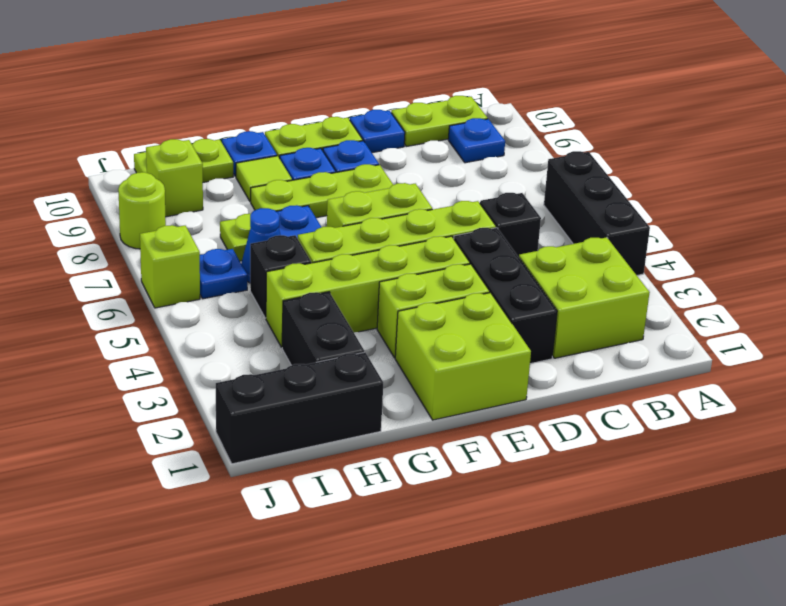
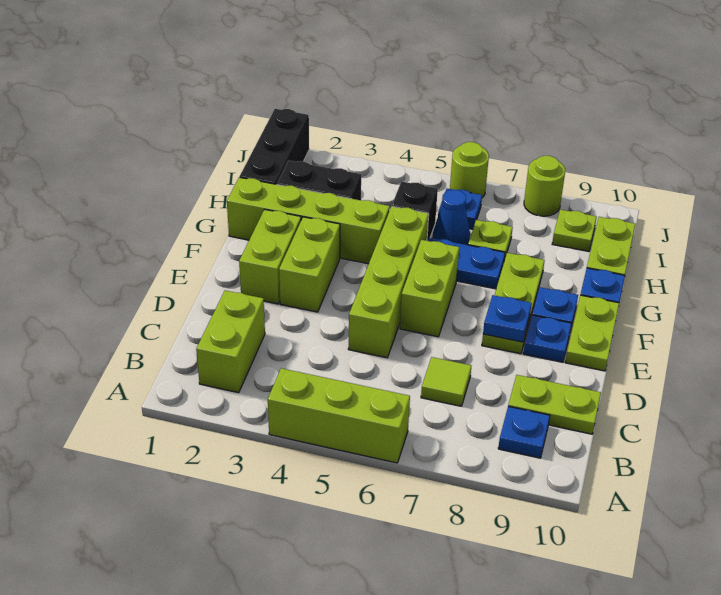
black brick A4:A6 level 1 -> lime brick A4:A6 level 1
lime brick B2:C3 level 1 -> lime brick B2:C2 level 1
lime plate B10:C10 level 1 -> lime plate C9:C10 level 1
black brick C5 level 1 -> none
black brick D2:D4 level 1 -> none
blue plate D10 level 1 -> blue plate E8 level 2
lime brick E1:F2 level 1 -> lime brick E2:F2 level 1
lime brick E4:H4 level 1 -> lime brick G1:G4 level 1
lime tile G9 level 1 -> lime tile C7 level 1
lime brick I9 level 1 -> lime plate I9 level 1
lime brick J6 level 1 -> lime round brick J6 level 1

